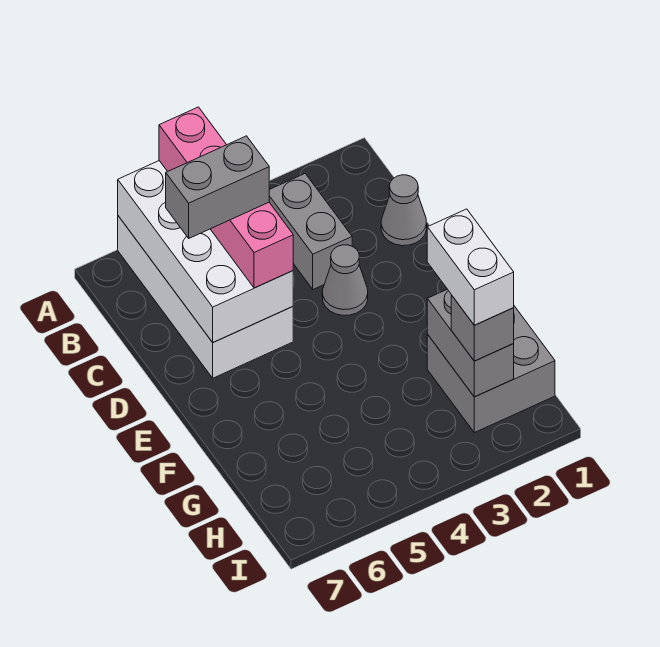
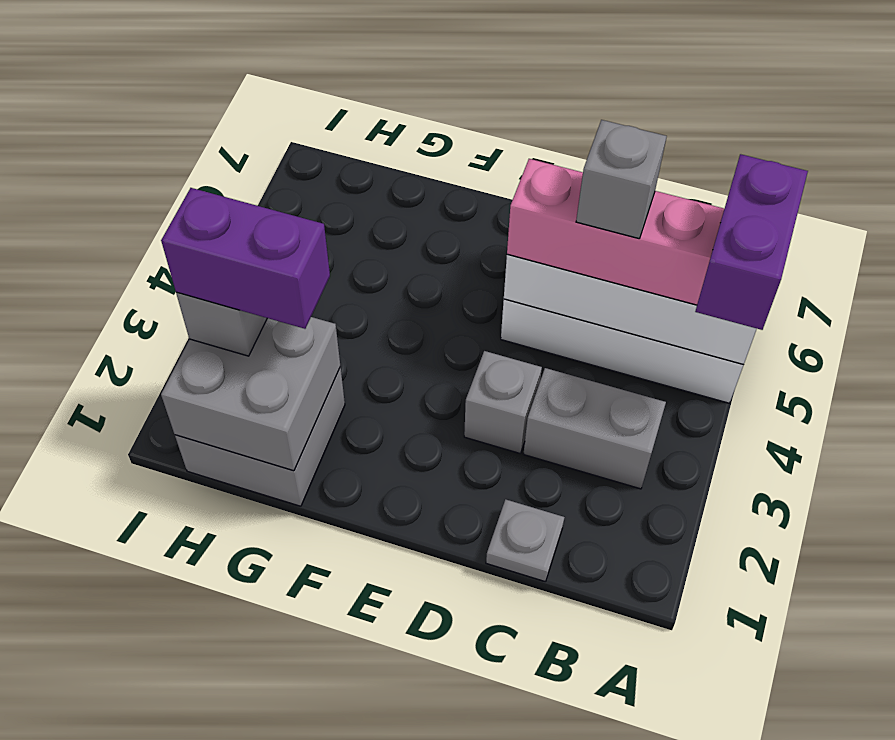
none -> purple brick A4:A5 level 4
grey cone C1 level 1 -> grey plate C1 level 1
grey brick C5:C6 level 4 -> grey brick C5 level 4
grey cone D3 level 1 -> grey brick D3 level 1
grey brick G2:H2 level 2 -> grey brick G1:H2 level 2
white brick G2:H2 level 4 -> purple brick G2:H2 level 4

